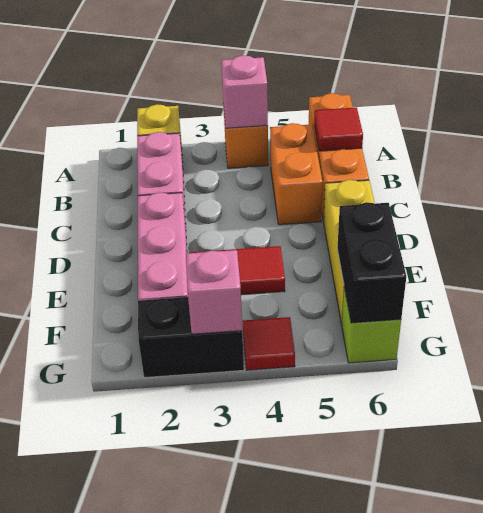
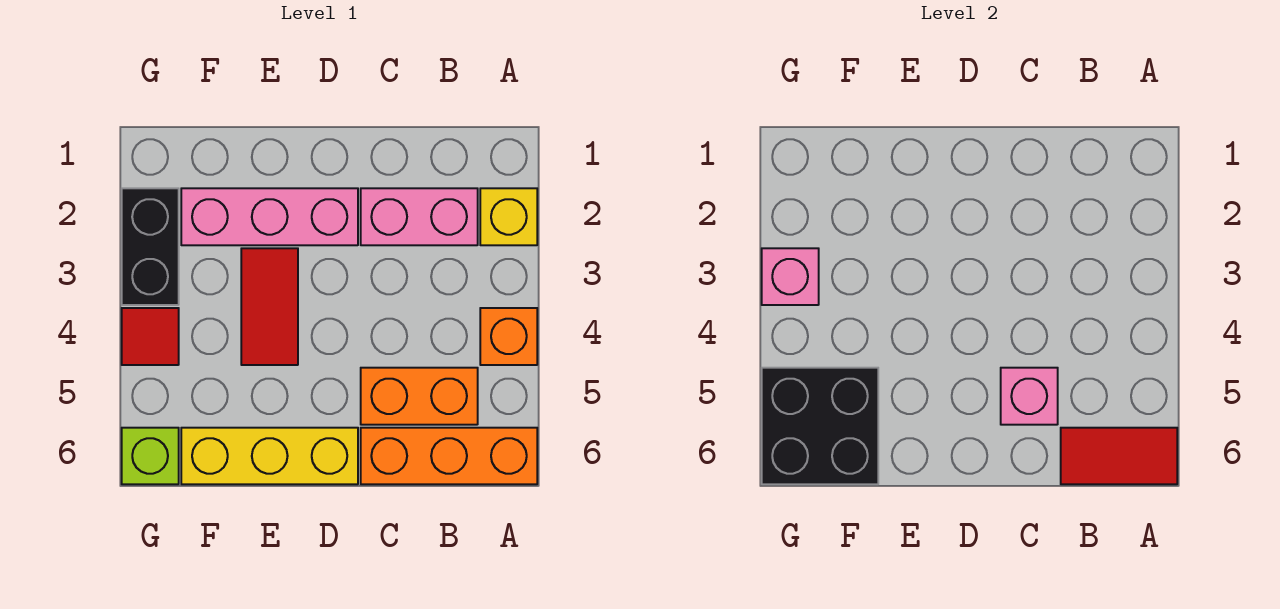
pink brick A4 level 2 -> pink brick C5 level 2
red tile B6 level 2 -> red tile A6:B6 level 2
black brick F6:G6 level 2 -> black brick F5:G6 level 2

